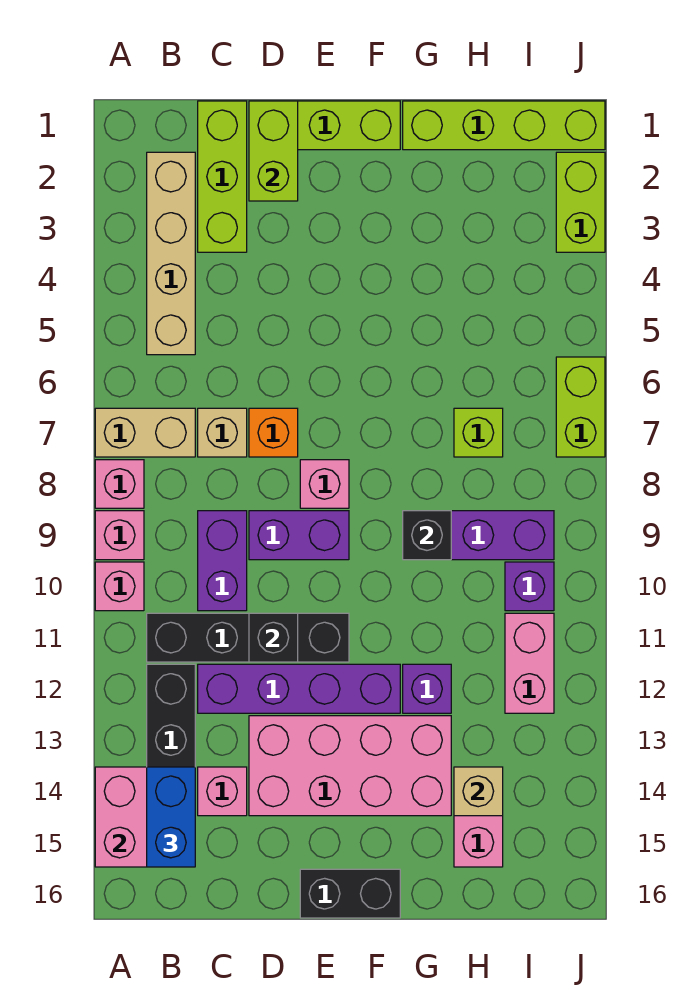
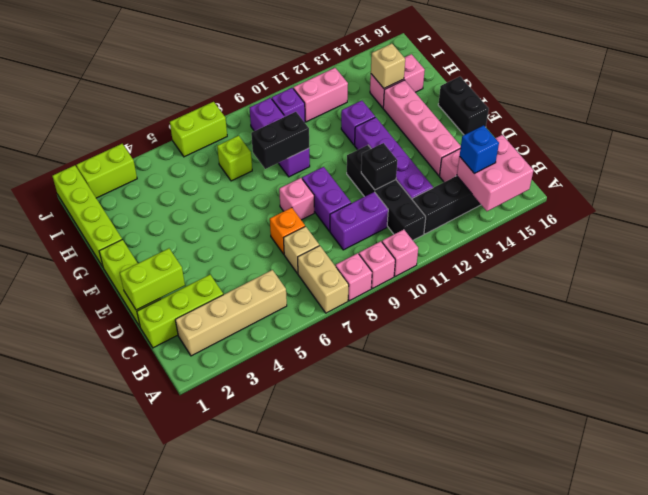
blue brick B14:B15 level 3 -> blue brick B14 level 3
pink brick D13:G14 level 1 -> pink brick D14:G14 level 1
black brick G9 level 2 -> black brick G8:G9 level 2

